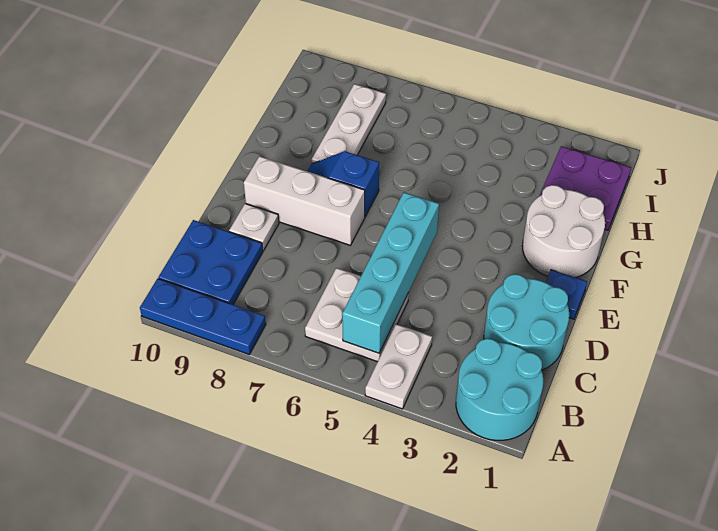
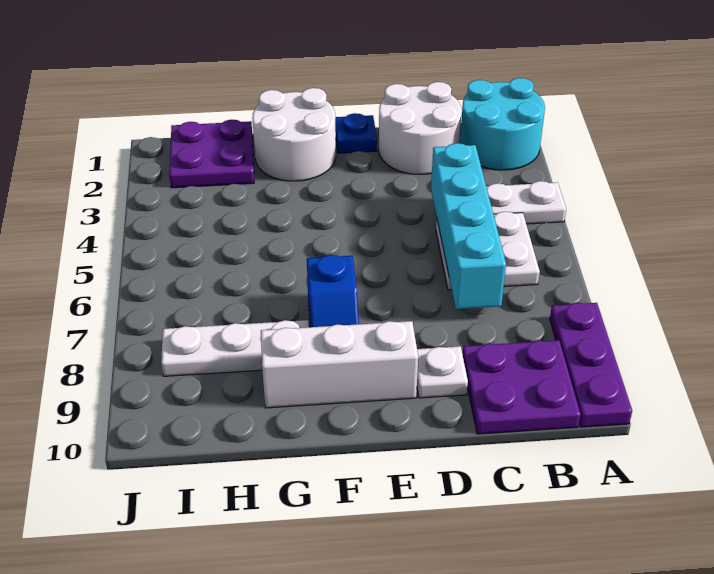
blue plate A8:A10 level 1 -> purple plate A8:A10 level 1
cyan brick B5:E5 level 2 -> cyan brick C4:C7 level 2
blue plate B9:C10 level 1 -> purple plate B9:C10 level 1
cyan round brick C1:D2 level 1 -> white round brick C1:D2 level 1
white brick E7:E9 level 1 -> white brick E9:G9 level 1

